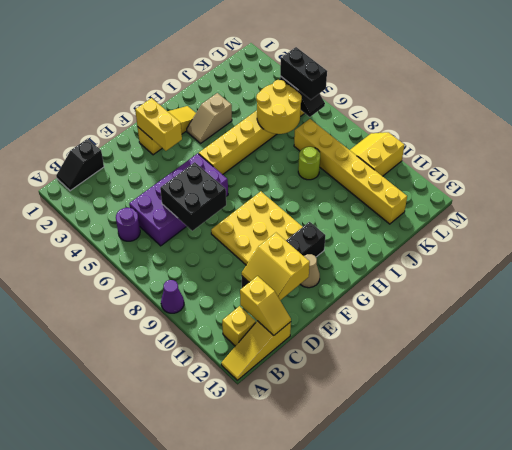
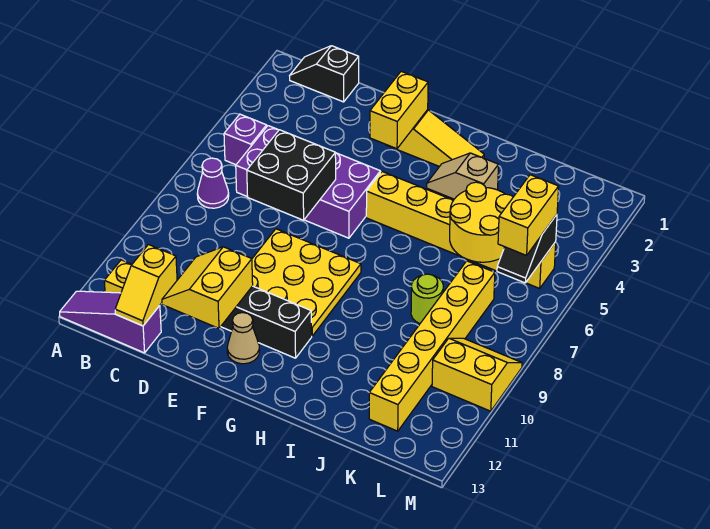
purple cone A9 level 1 -> purple cone B7 level 1
yellow slope A13:C13 level 1 top C -> purple slope A13:C13 level 1 top C
purple round brick B5 level 1 -> purple brick B5 level 1
black brick L5:L6 level 3 -> yellow brick L5:L6 level 3

